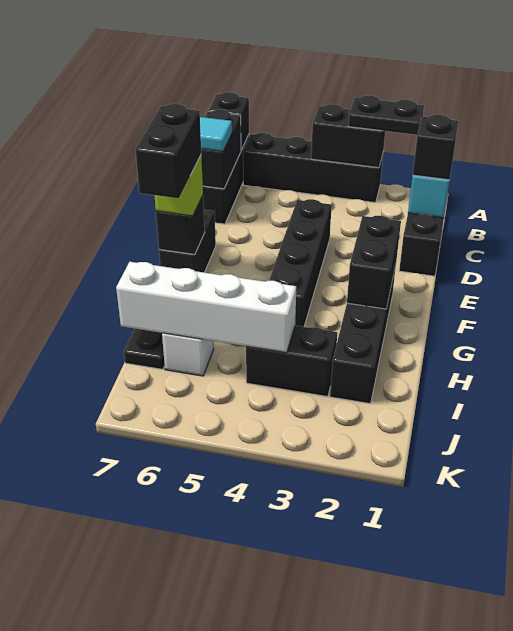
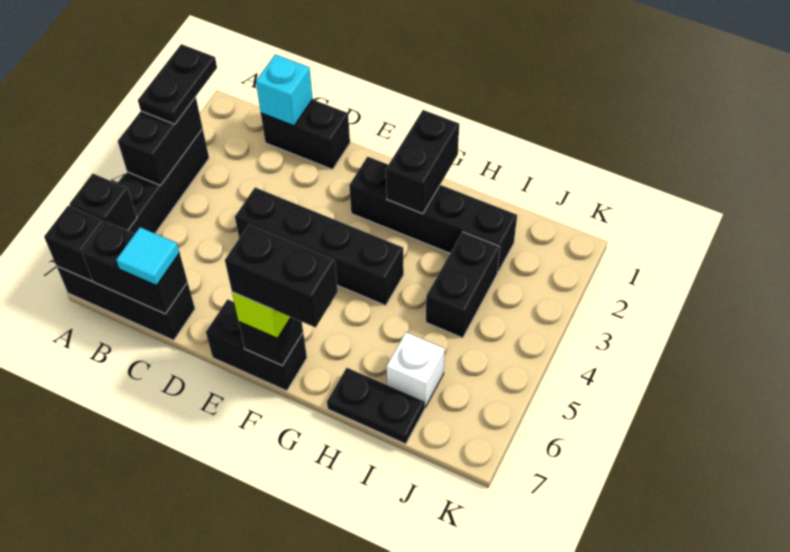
black brick C1 level 3 -> black brick A6 level 2
black brick F2:G2 level 2 -> black brick G1:G2 level 2
white brick I4:I7 level 2 -> none

